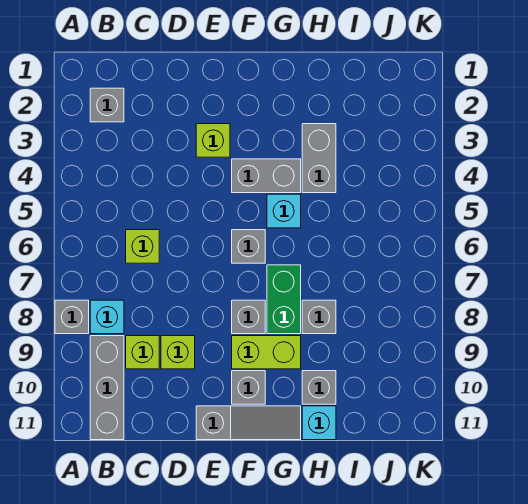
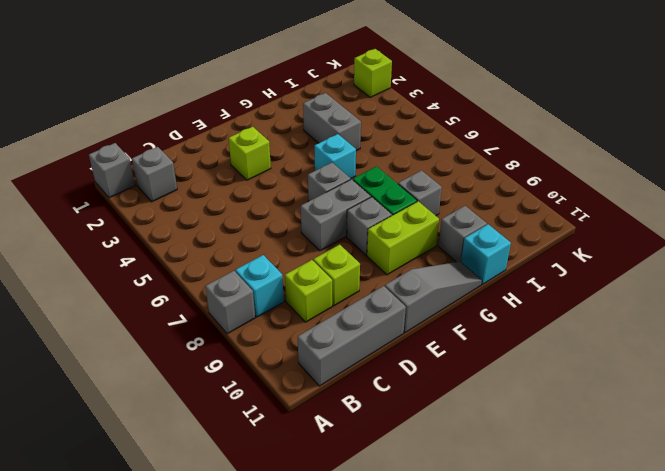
grey brick B9:B11 level 1 -> grey brick B11:D11 level 1
lime brick C6 level 1 -> lime brick K2 level 1
grey brick F4:G4 level 1 -> grey brick E7:F7 level 1
grey brick F10 level 1 -> grey brick A1 level 1

